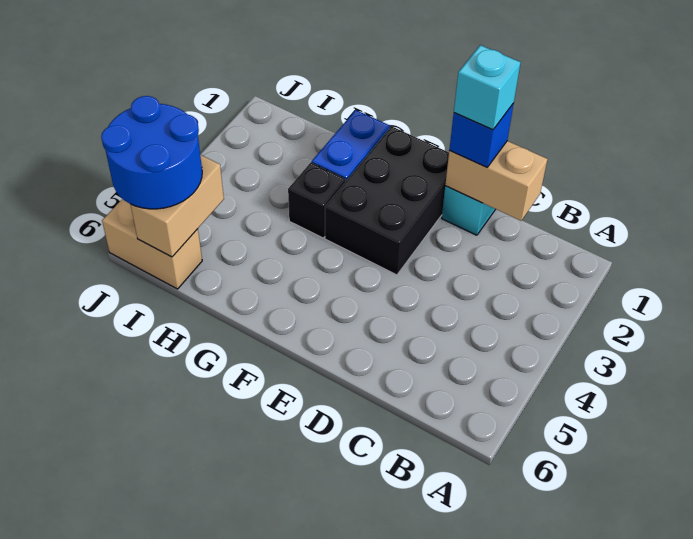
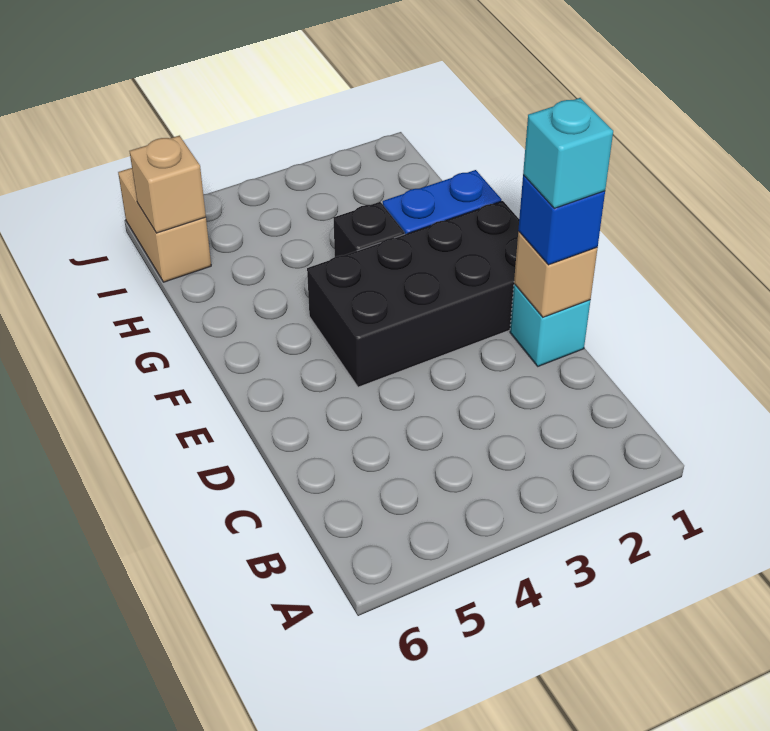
tan brick C1:D1 level 2 -> tan brick D1 level 2
black brick E1:F3 level 1 -> black brick E1:F4 level 1
tan brick I5:I6 level 2 -> tan brick I6 level 2
blue round brick I5:J6 level 3 -> none

